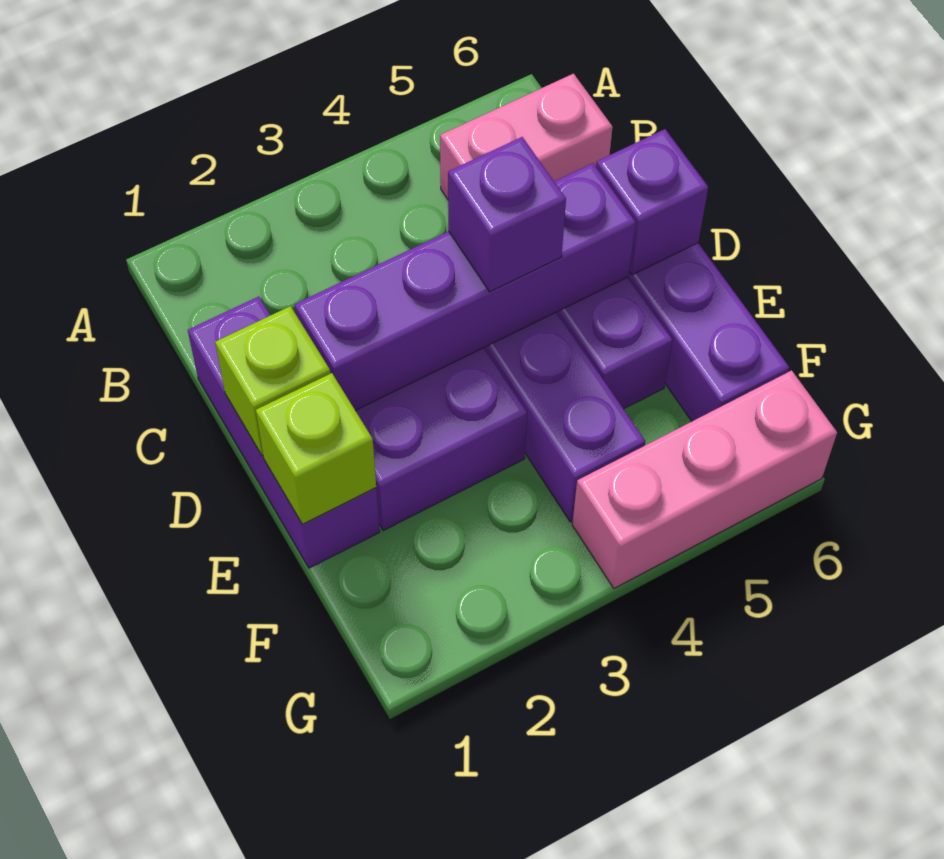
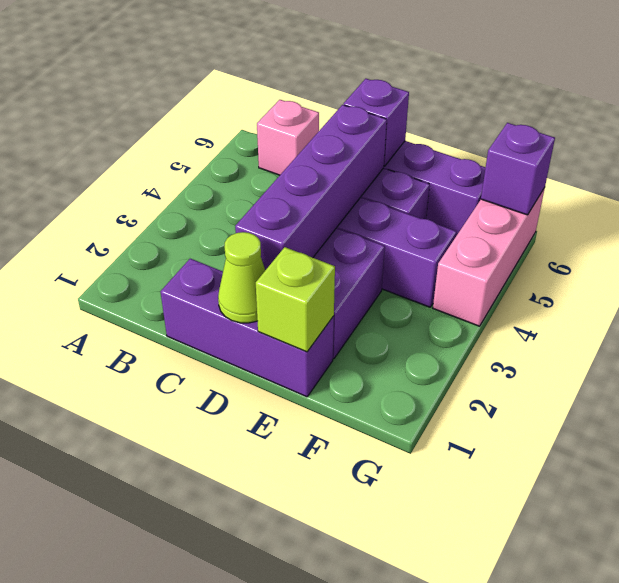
pink brick B5:B6 level 1 -> pink brick B6 level 1
lime brick D1 level 2 -> lime cone D1 level 2
purple brick D4 level 3 -> purple brick G6 level 2

